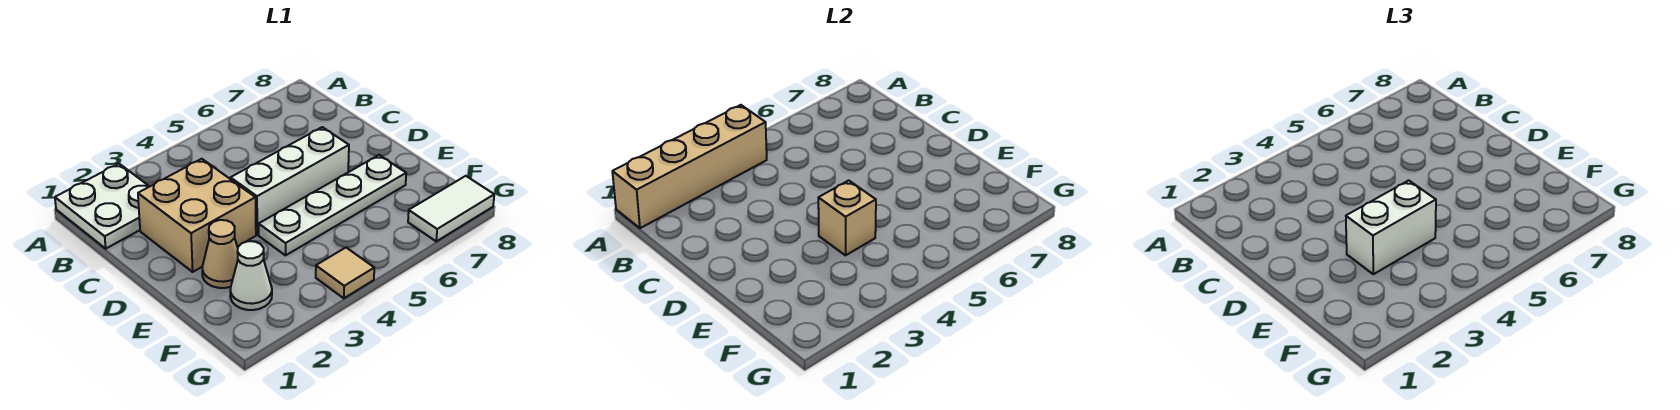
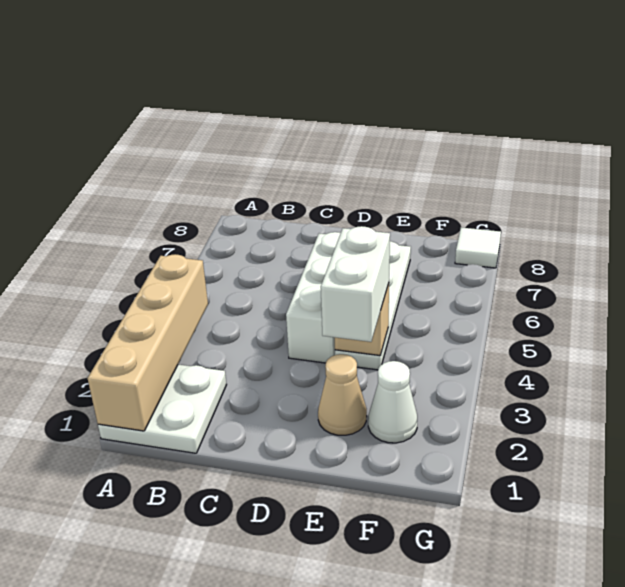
tan brick C2:D3 level 1 -> none
tan tile G4 level 1 -> none
white tile G7:G8 level 1 -> white tile G8 level 1

